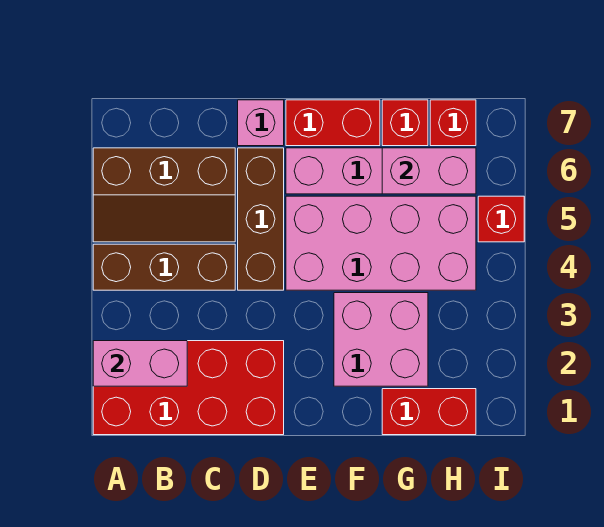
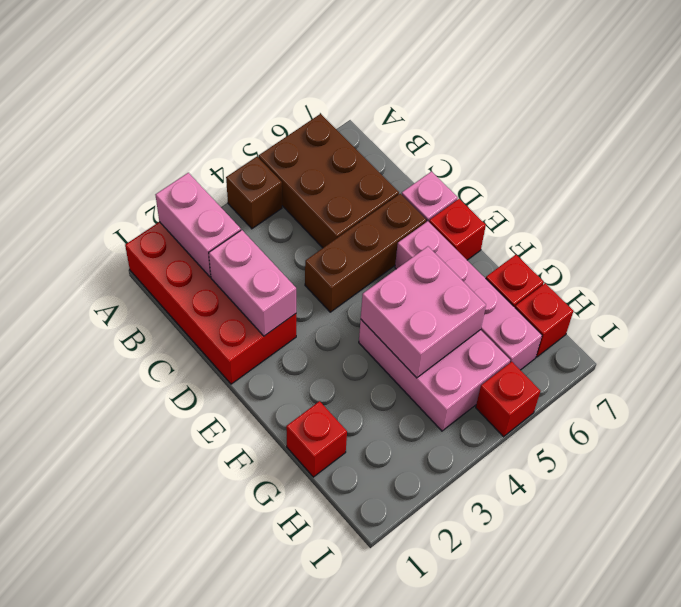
brown brick A4:C4 level 1 -> brown brick A4 level 1
brown slope A5:C6 level 1 top 6 -> brown brick A5:C6 level 1
pink brick E4:H5 level 1 -> pink brick F4:H5 level 1
red brick E7:F7 level 1 -> red brick E7 level 1
pink brick F2:G3 level 1 -> pink brick F4:G5 level 2
red brick G1:H1 level 1 -> red brick G1 level 1
pink brick G6:H6 level 2 -> pink brick C2:D2 level 2

